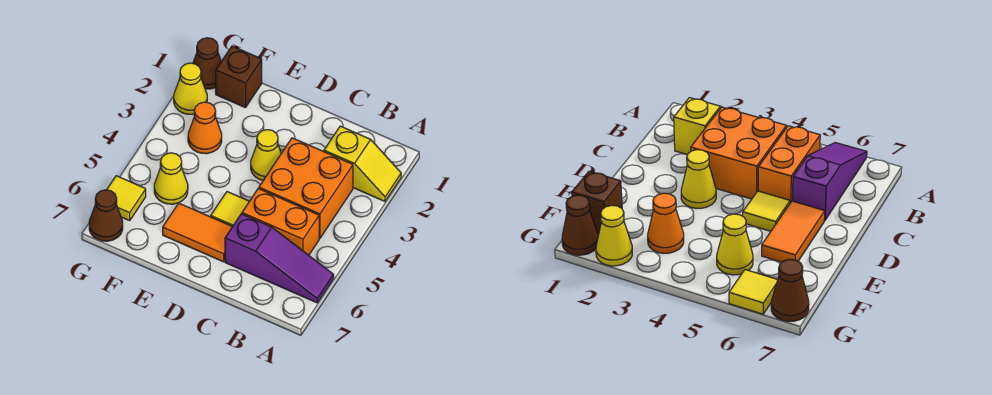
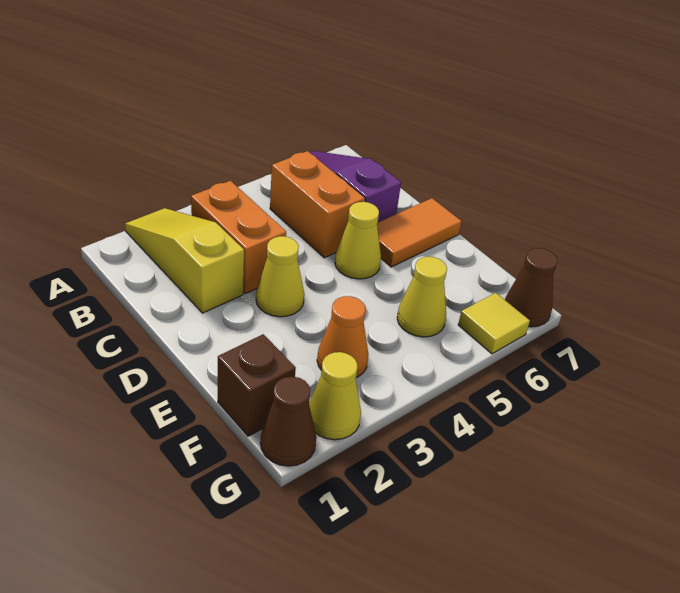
yellow slope A2:B2 level 1 top B -> yellow slope A2:C2 level 1 top C
orange brick B3:C4 level 1 -> orange brick B3:C3 level 1
yellow tile D5 level 1 -> yellow cone D5 level 1
orange tile D6:E6 level 1 -> orange tile D6:D7 level 1

